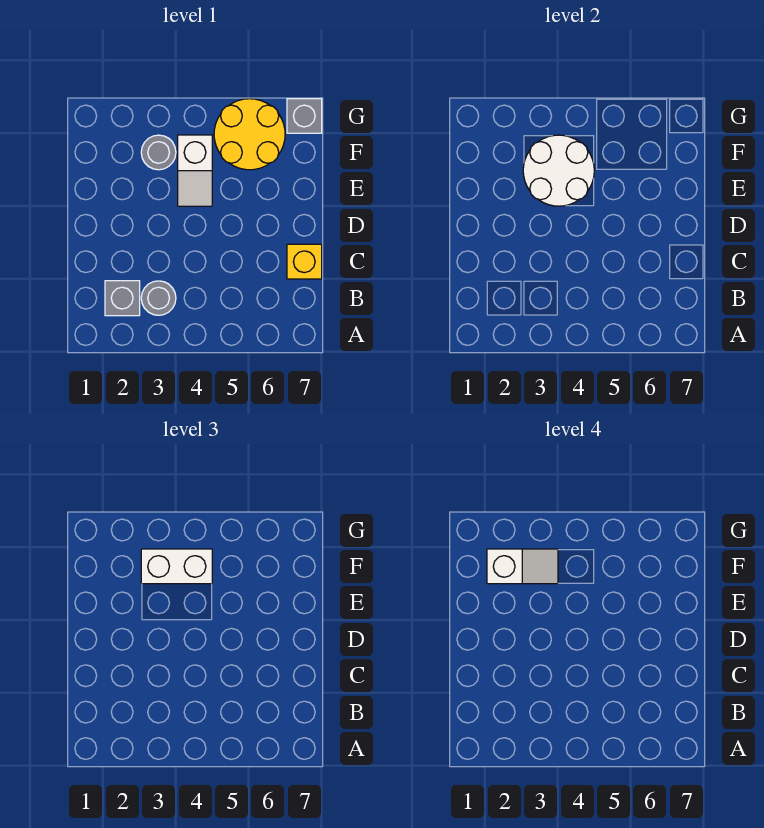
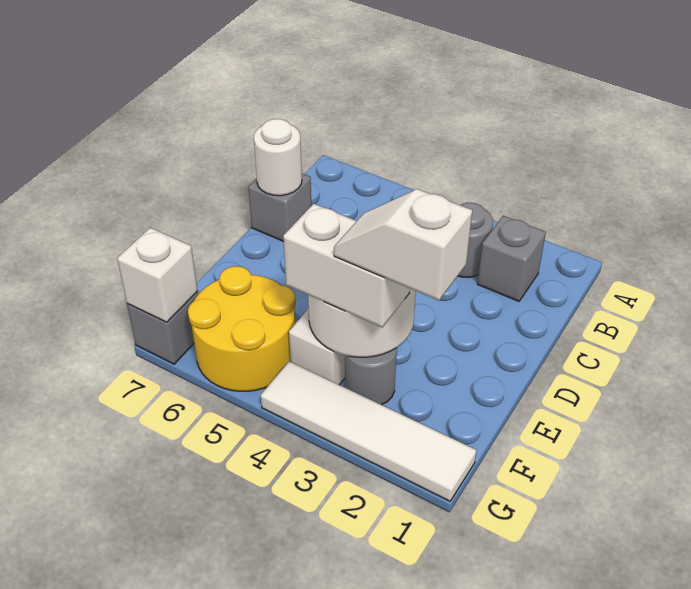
yellow brick C7 level 1 -> grey brick C7 level 1
none -> white round brick C7 level 2
none -> white tile G1:G4 level 1
none -> white brick G7 level 2

